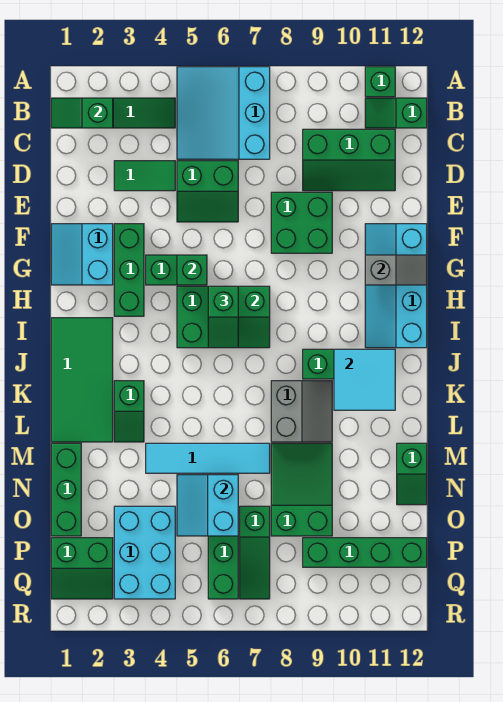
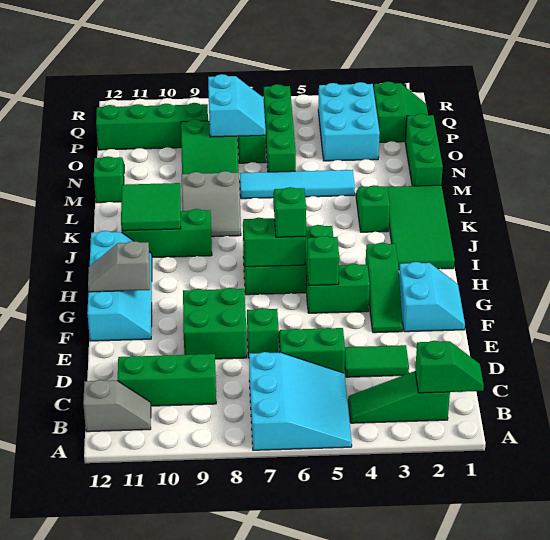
green brick A11 level 1 -> green brick E7 level 1
green slope B11:B12 level 1 top 12 -> grey slope B11:B12 level 1 top 12
green brick F3:H3 level 1 -> green slope F3:H3 level 1 top H
cyan tile J10:K11 level 2 -> green tile J10:K11 level 2
grey slope K8:L9 level 1 top 8 -> grey slope K8:L9 level 1 top L
cyan slope N5:O6 level 2 top 6 -> cyan slope O7:P8 level 2 top 8
green slope P1:Q2 level 1 top P -> green slope P1:Q2 level 1 top 2

